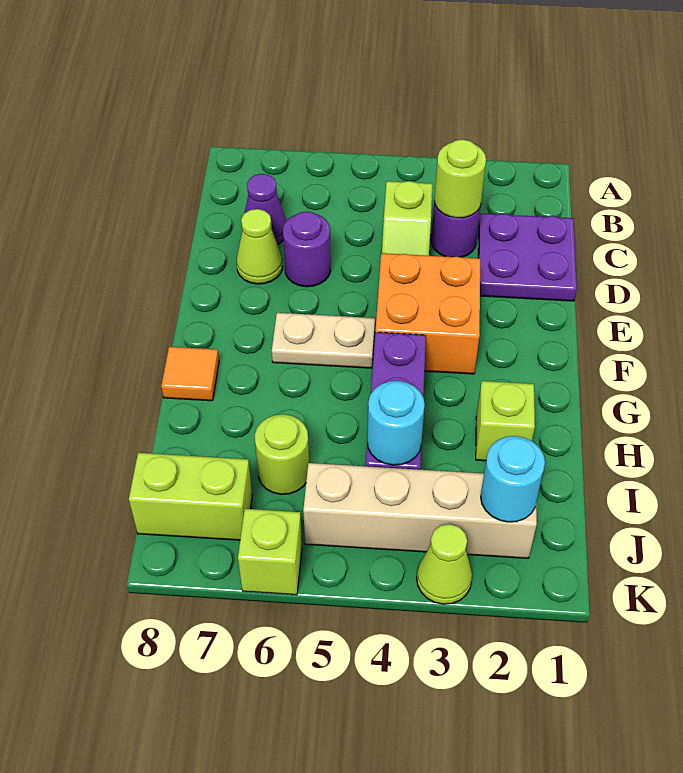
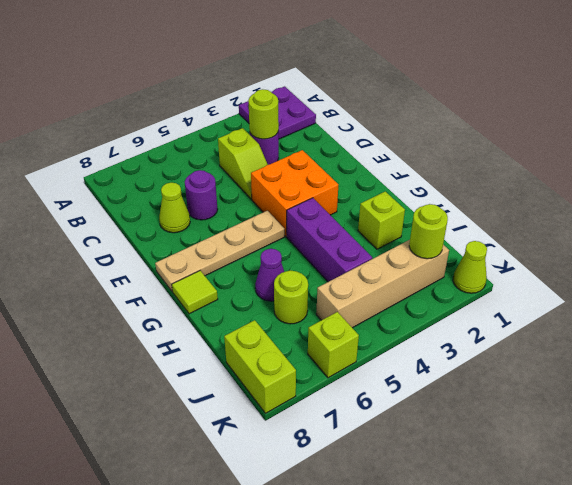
purple plate C1:D2 level 1 -> purple plate A1:B2 level 1
purple cone C7 level 1 -> purple cone H6 level 1
tan plate F5:F6 level 1 -> tan plate F5:F8 level 1
orange tile G8 level 1 -> lime tile G8 level 1
cyan round brick I4 level 2 -> none
cyan round brick J2 level 2 -> lime round brick J2 level 2
lime brick J7:J8 level 1 -> lime brick J8:K8 level 1
lime cone K3 level 1 -> lime cone K1 level 1

